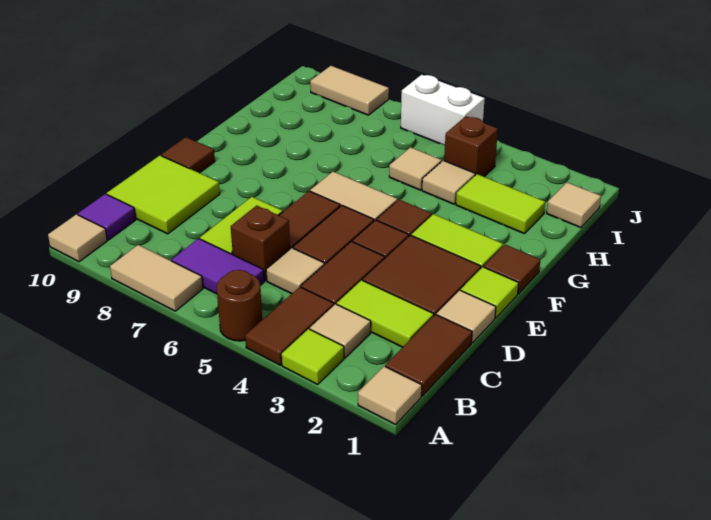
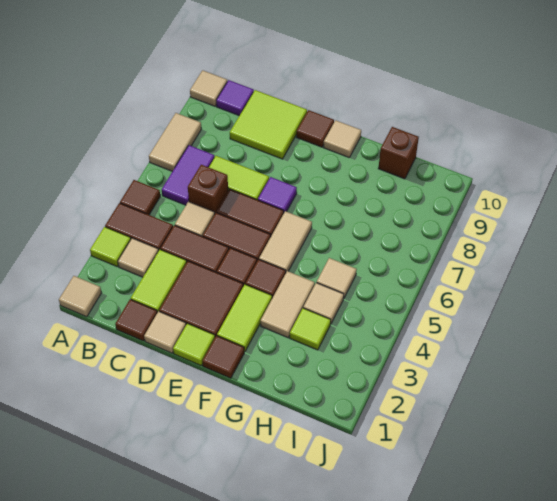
brown round brick A5 level 1 -> brown tile A5 level 1
brown tile B1:C1 level 1 -> brown tile C1 level 1
none -> purple tile E7 level 1
lime tile H2:H3 level 1 -> lime tile H3 level 1
tan tile I1 level 1 -> tan tile F10 level 1
brown brick I4 level 1 -> brown brick H10 level 1
white brick J5:J6 level 1 -> none
tan tile J8:J9 level 1 -> tan tile G3:G4 level 1

